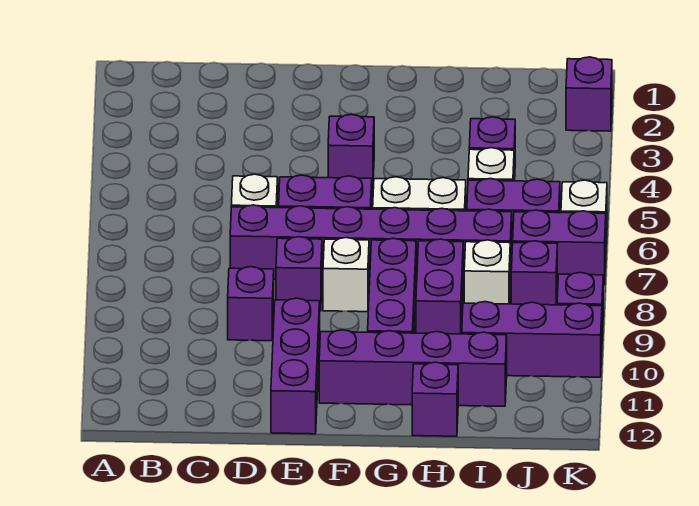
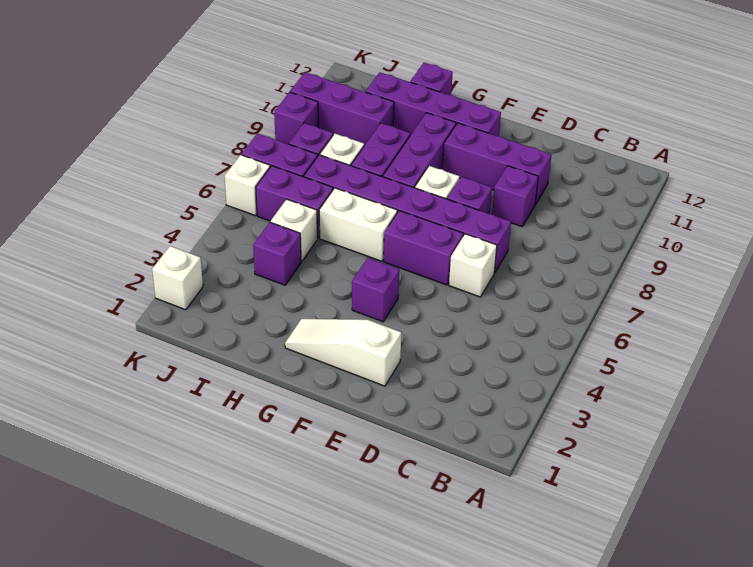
none -> white slope E2:G2 level 1 top E
purple brick E10:E12 level 1 -> purple brick D10:F10 level 1
purple brick K2 level 1 -> white brick K2 level 1

